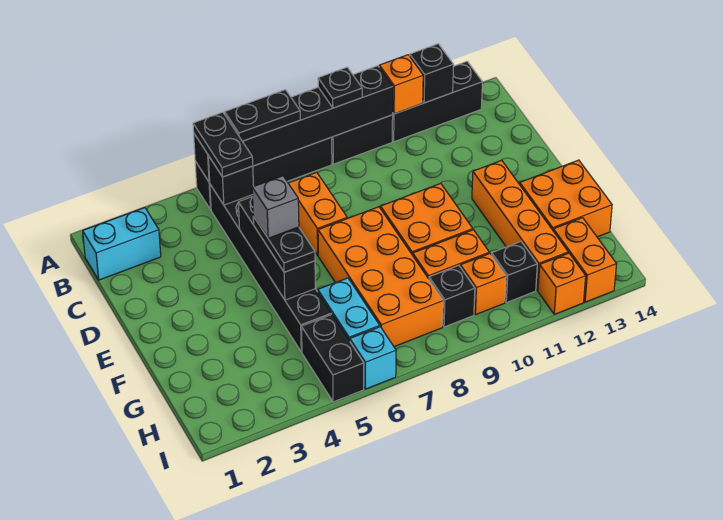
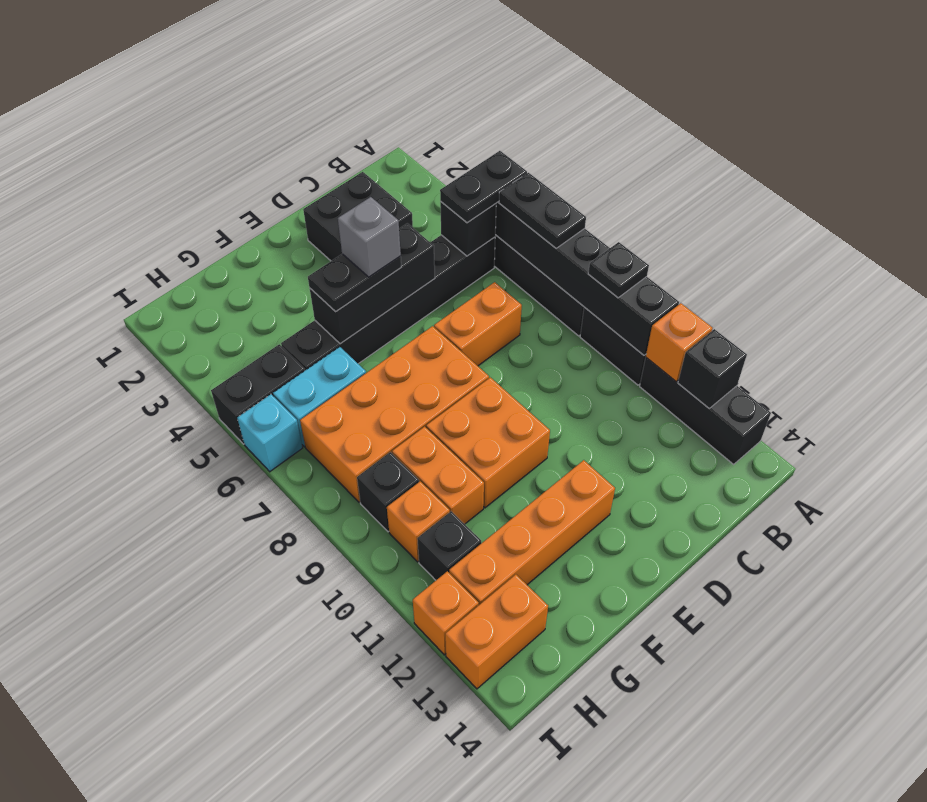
cyan brick B1:B2 level 1 -> none
none -> black brick C2:D3 level 1
orange brick F13:G14 level 1 -> none

